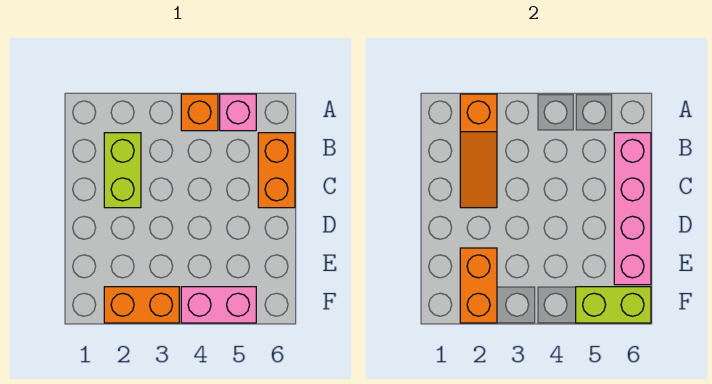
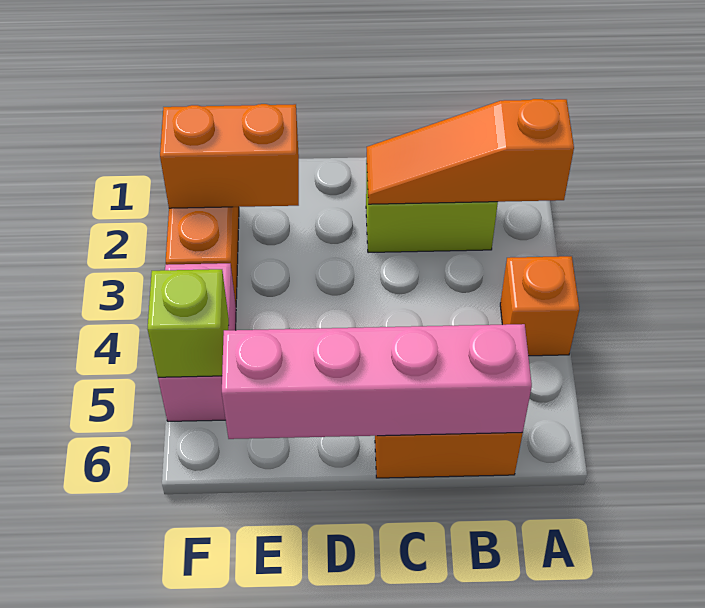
pink brick A5 level 1 -> none
lime brick F5:F6 level 2 -> lime brick F5 level 2

